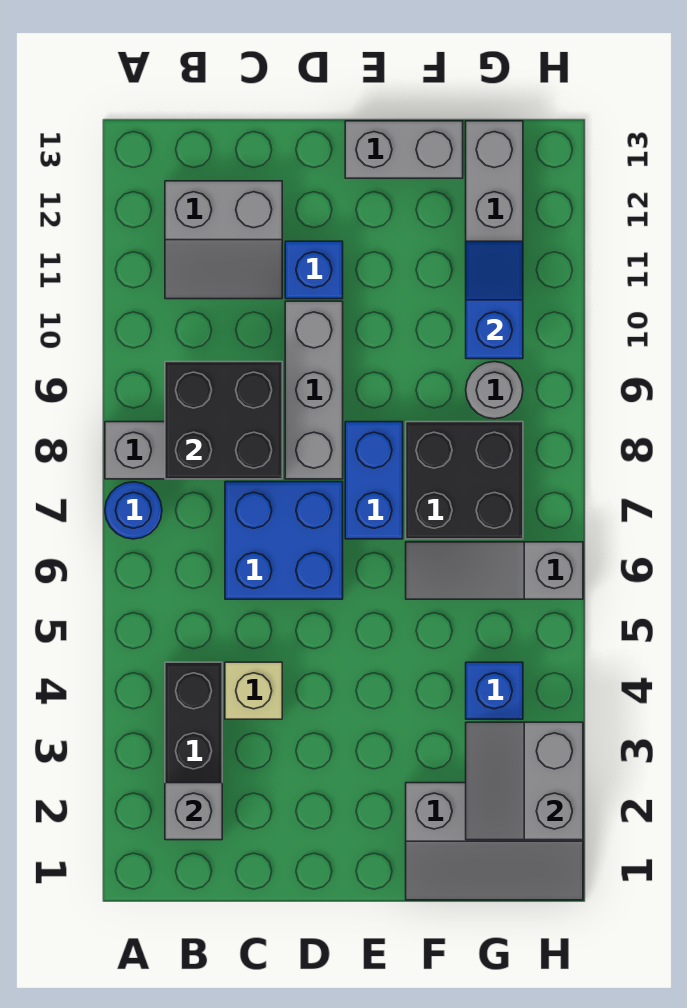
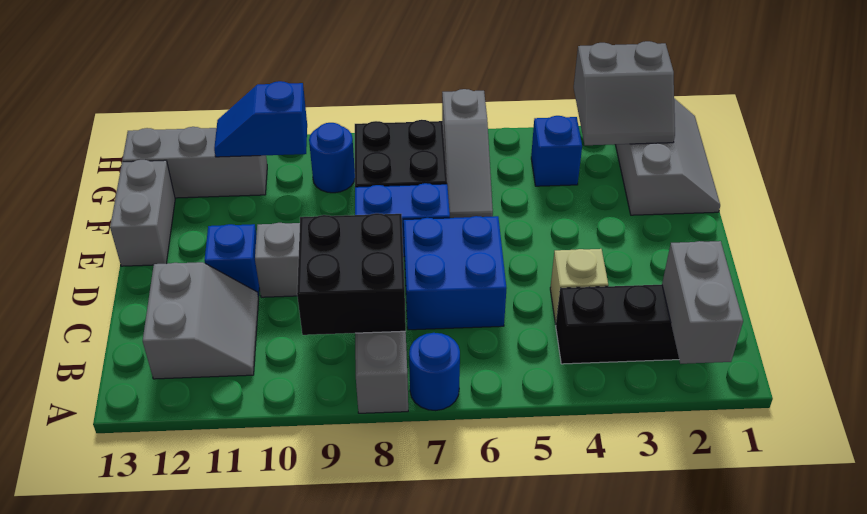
grey brick B2 level 2 -> grey brick A2:B2 level 2
grey round brick G9 level 1 -> blue round brick G9 level 1

